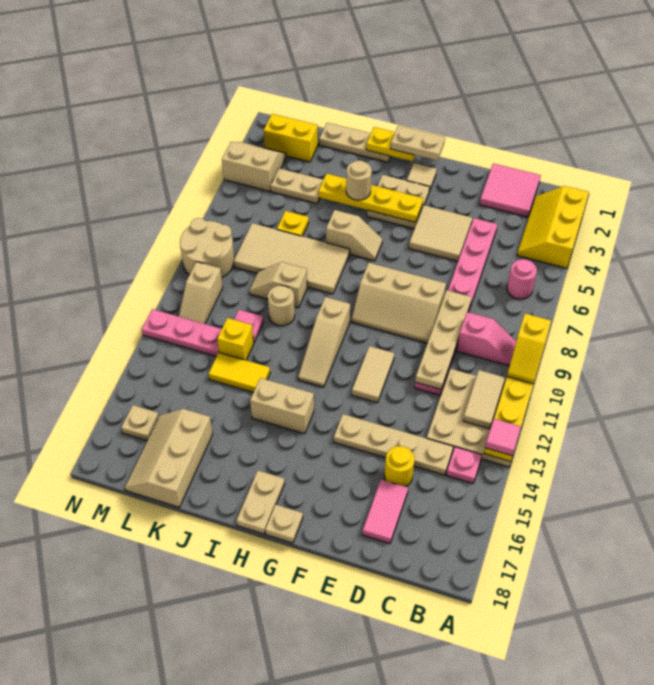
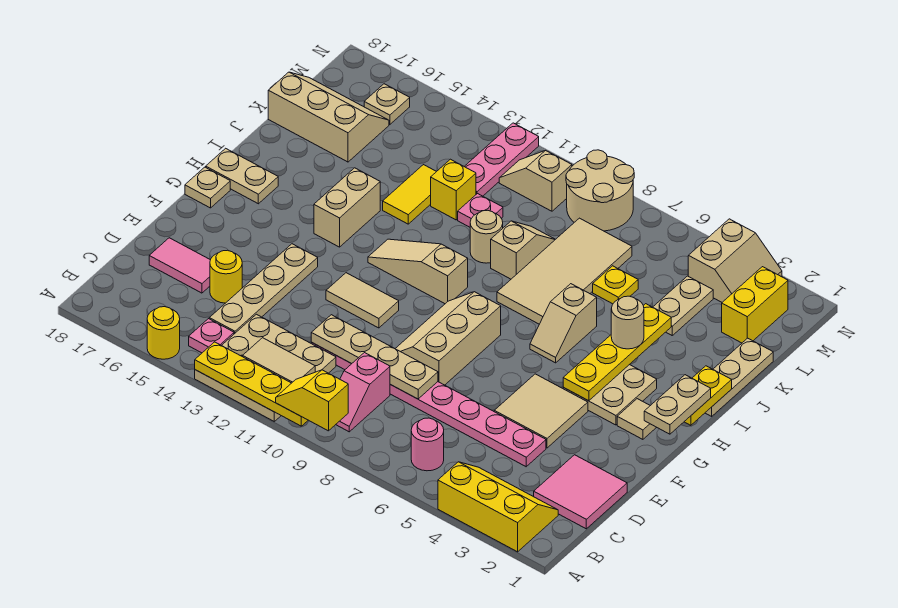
pink tile A13 level 3 -> none
none -> yellow round brick A15 level 1

